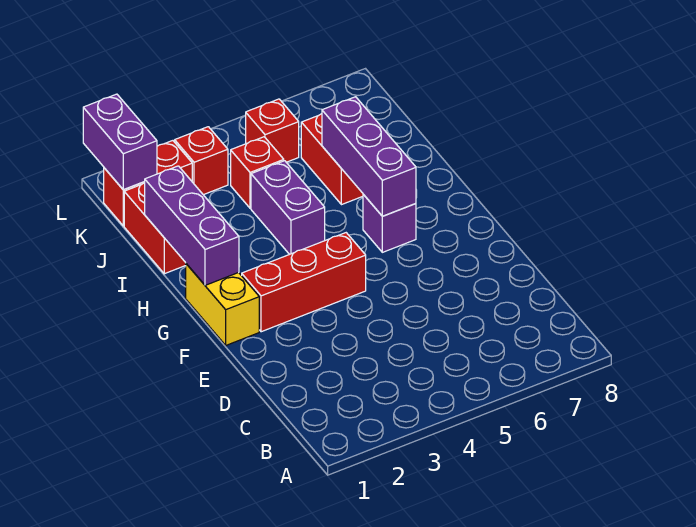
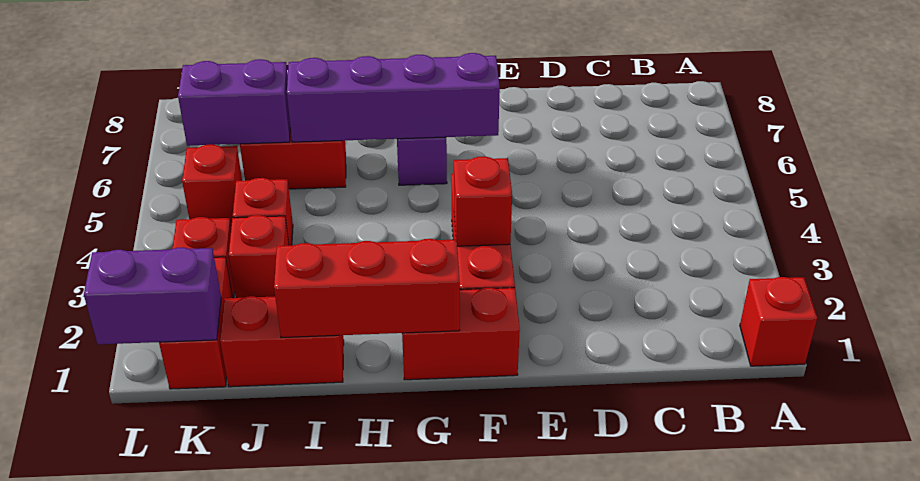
none -> red brick A1 level 1
yellow brick F1:G1 level 1 -> red brick F1:G1 level 1
none -> red brick F3 level 2
purple brick G1:I1 level 2 -> red brick G1:I1 level 2
purple brick G6:I6 level 2 -> purple brick F6:I6 level 2
purple brick H4:I4 level 1 -> purple brick J6:K6 level 2
none -> red brick J3 level 1

